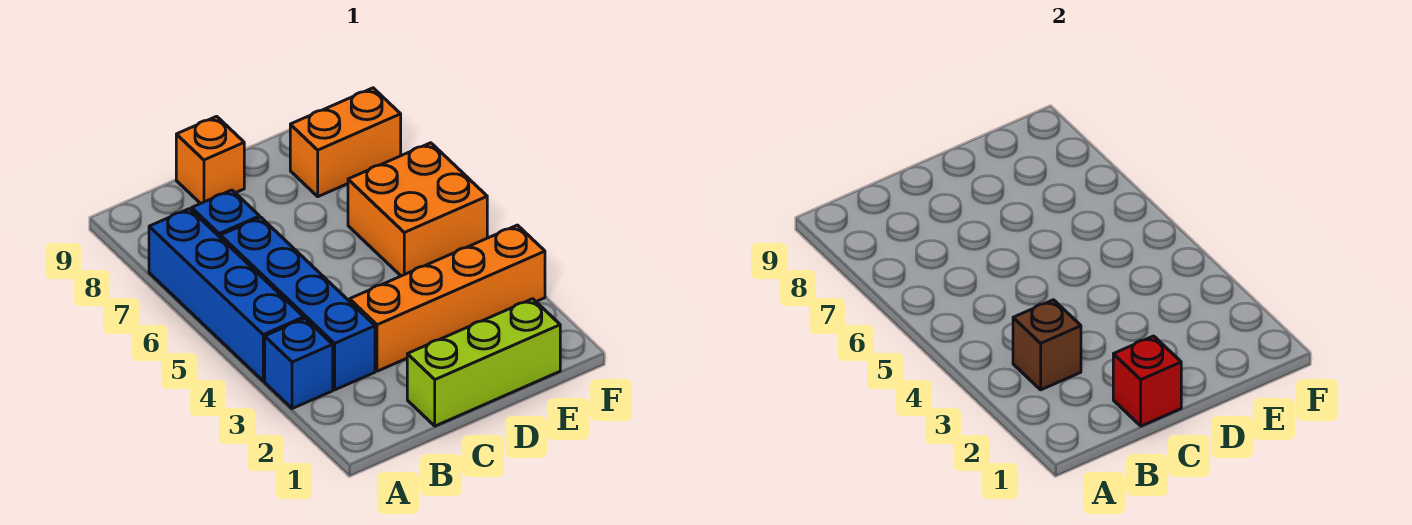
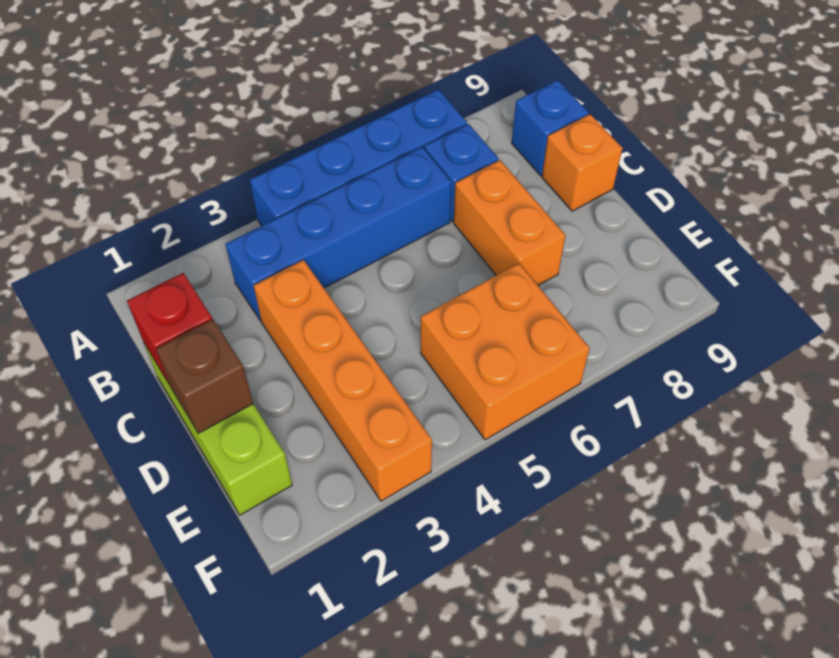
blue brick A3 level 1 -> blue brick B9 level 1
brown brick B3 level 2 -> brown brick D1 level 2
orange brick E8:F8 level 1 -> orange brick C7:D7 level 1

